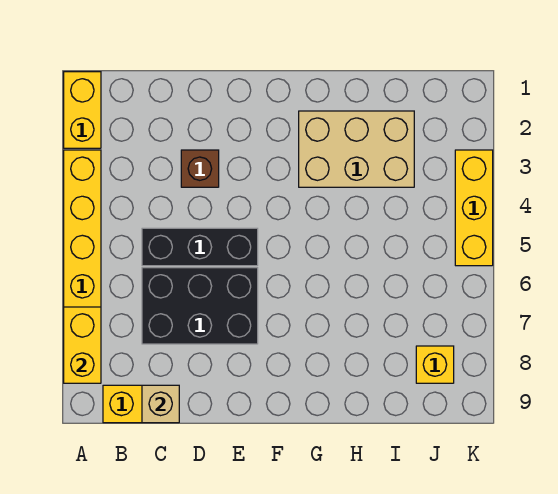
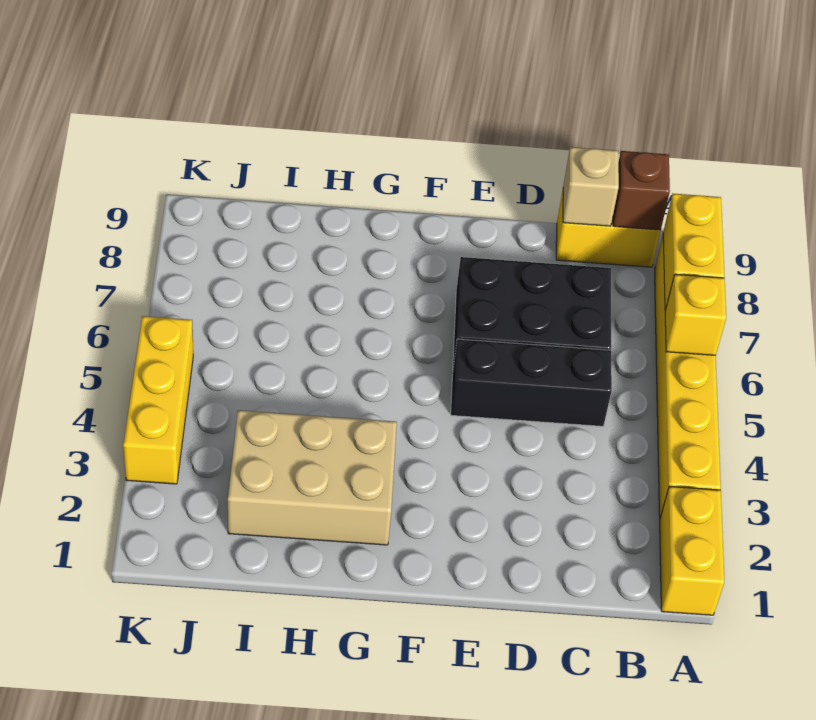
brown brick D3 level 1 -> brown brick B9 level 2
yellow brick J8 level 1 -> yellow brick A6 level 2

